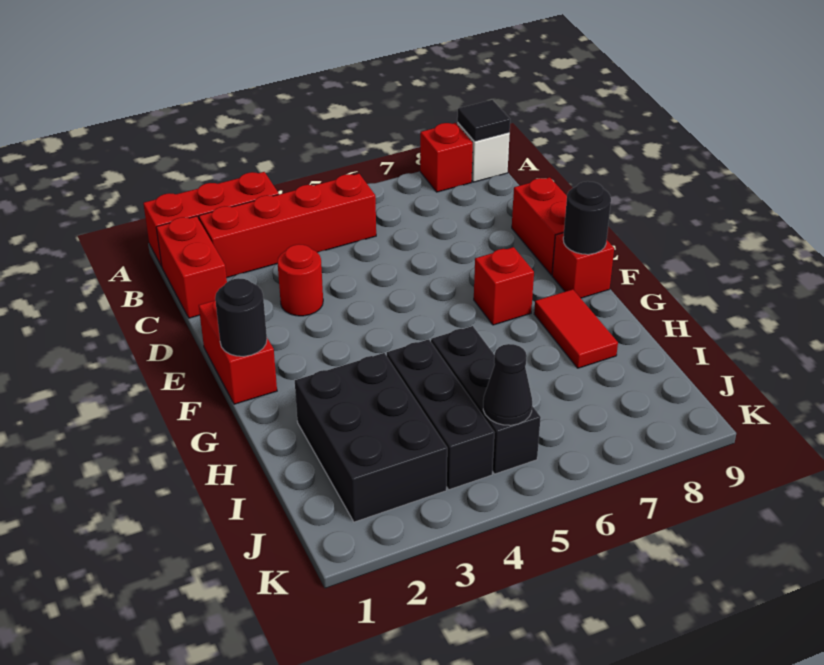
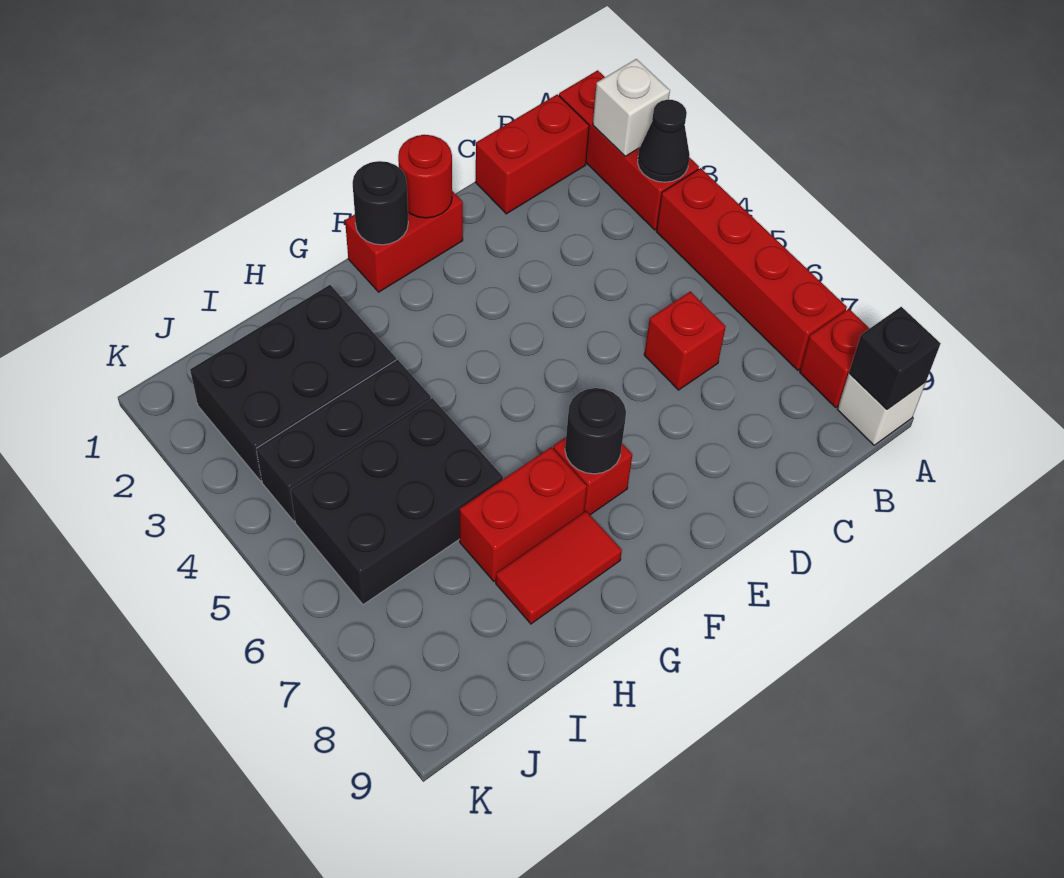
none -> white brick A2 level 2
black tile A9 level 2 -> black brick A9 level 2
red brick B2:B5 level 1 -> red brick A4:A7 level 1
red round brick D3 level 1 -> red round brick E1 level 2
red brick D9:E9 level 1 -> red brick G7:H7 level 1
red brick F9 level 1 -> red brick C6 level 1
black round brick F9 level 2 -> black round brick F7 level 2
black brick H5:J5 level 1 -> black brick H5:J6 level 1
black cone J5 level 2 -> black cone A3 level 2

